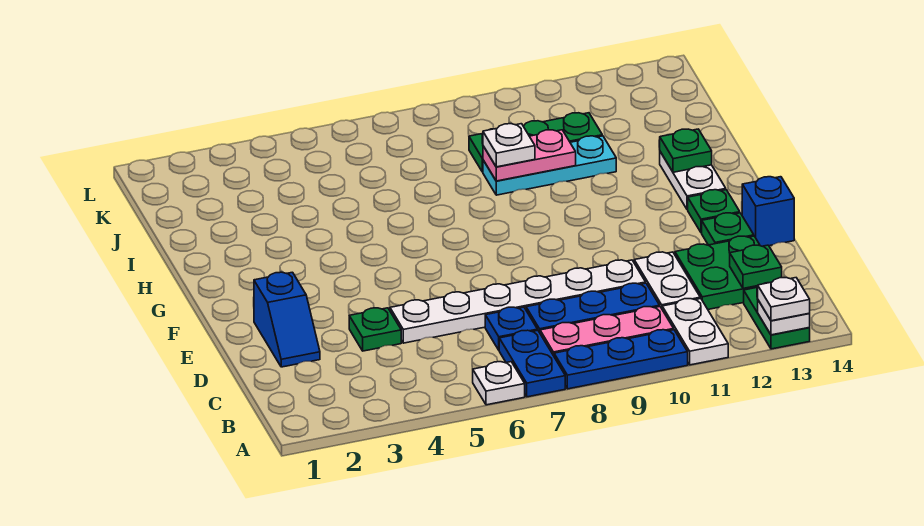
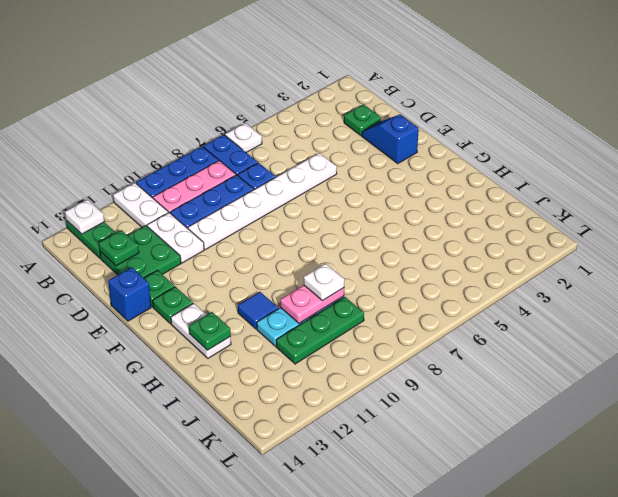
white plate A13 level 3 -> none
green plate D4 level 1 -> green plate C2 level 1
none -> blue tile H11 level 1

